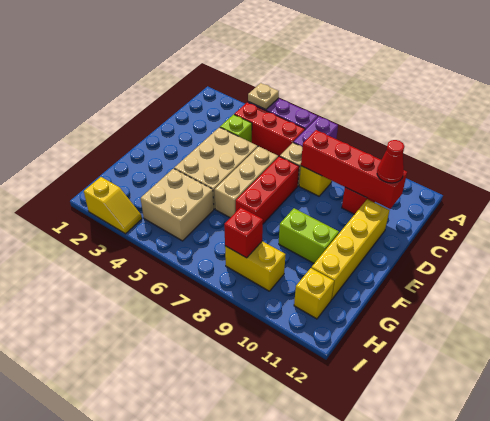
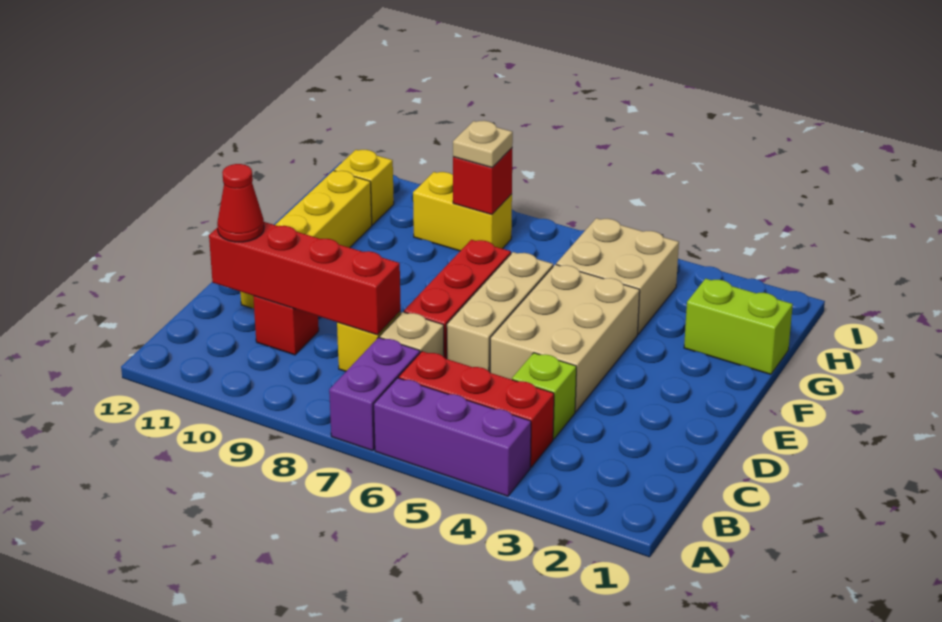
tan plate A4 level 2 -> tan plate H8 level 3
lime brick F9:F10 level 1 -> lime brick G1:G2 level 1
yellow slope I2:I3 level 1 top 2 -> none

